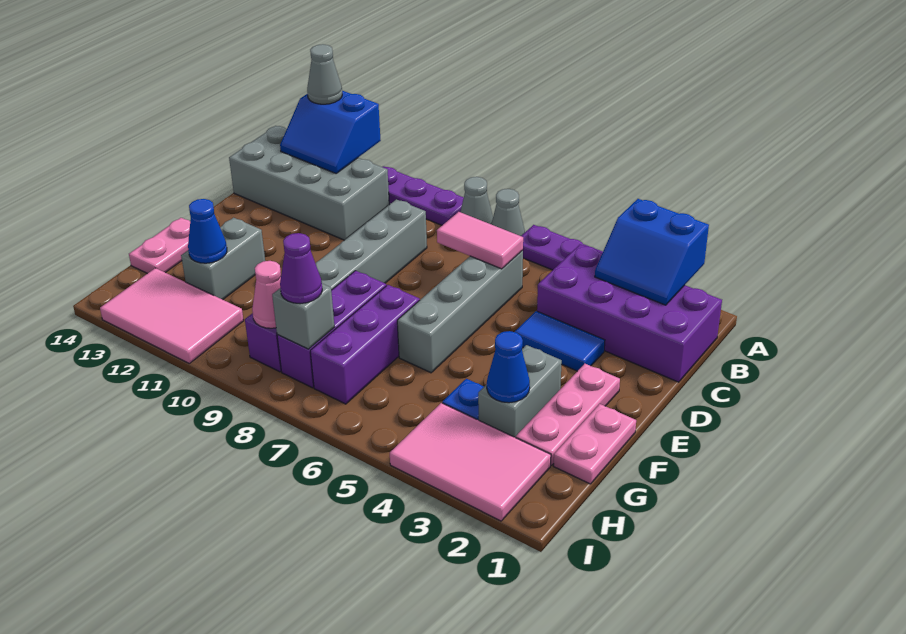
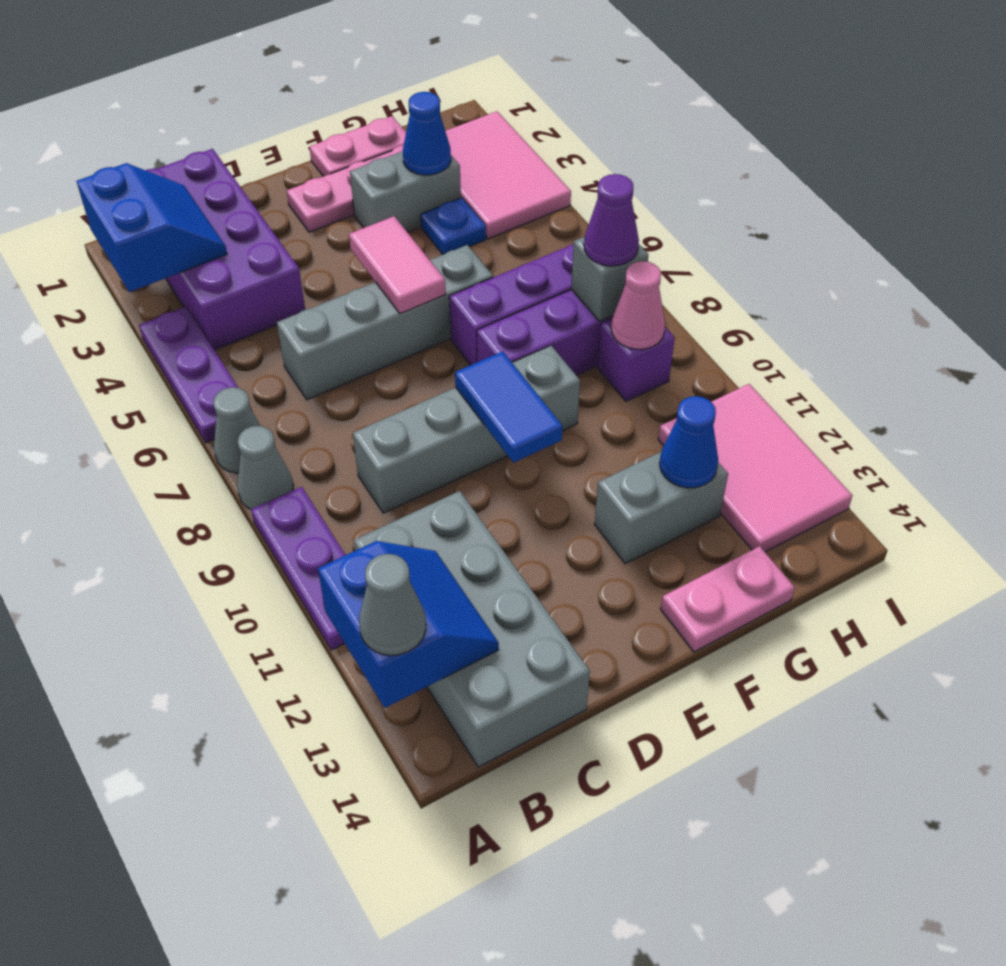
pink tile C6:C7 level 2 -> pink tile E5:E6 level 2
blue tile D3:D4 level 1 -> blue tile E9:E10 level 2

